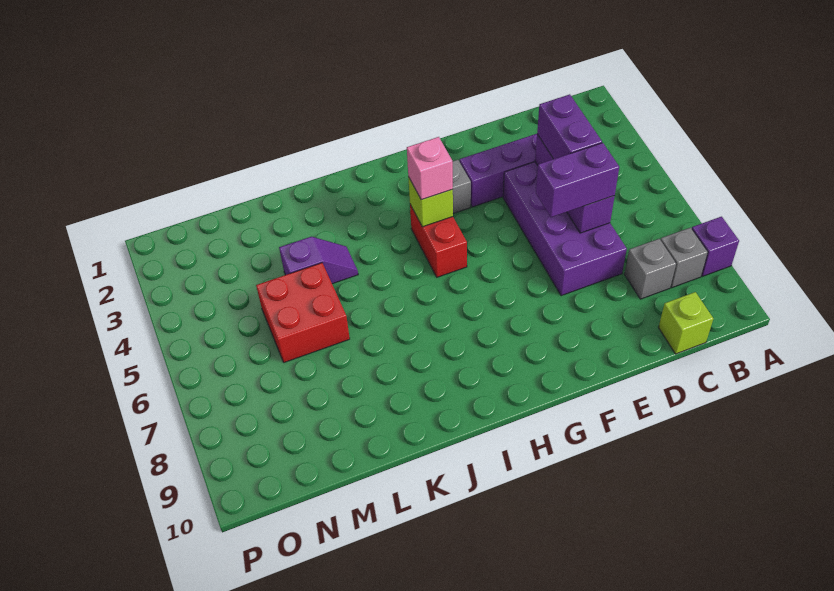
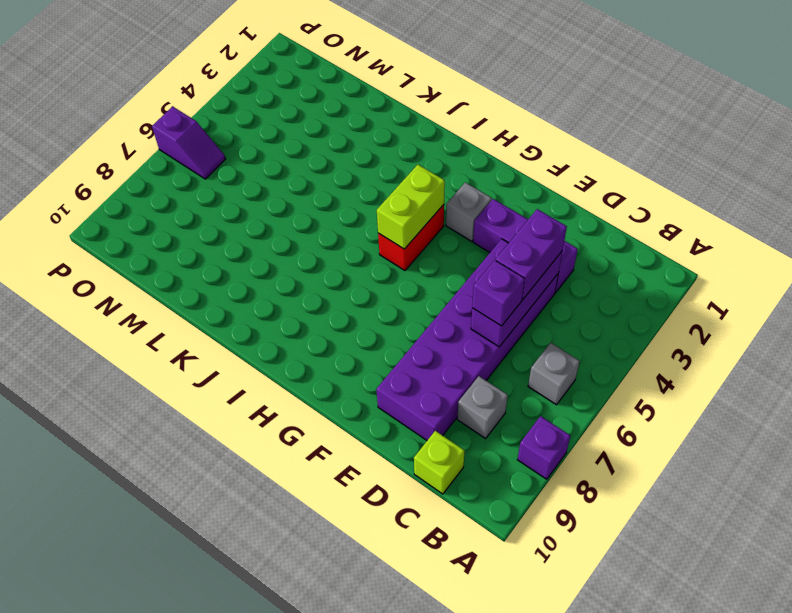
grey brick B8 level 1 -> grey brick B6 level 1
purple brick D4:E7 level 1 -> purple brick D4:E9 level 1
purple brick D6:E6 level 3 -> purple brick D6 level 3
lime brick H4 level 2 -> lime brick H4:H5 level 2
pink brick H4 level 3 -> none
purple slope K4:L4 level 1 top L -> purple slope O6:P6 level 1 top P
red brick L5:M6 level 1 -> none

